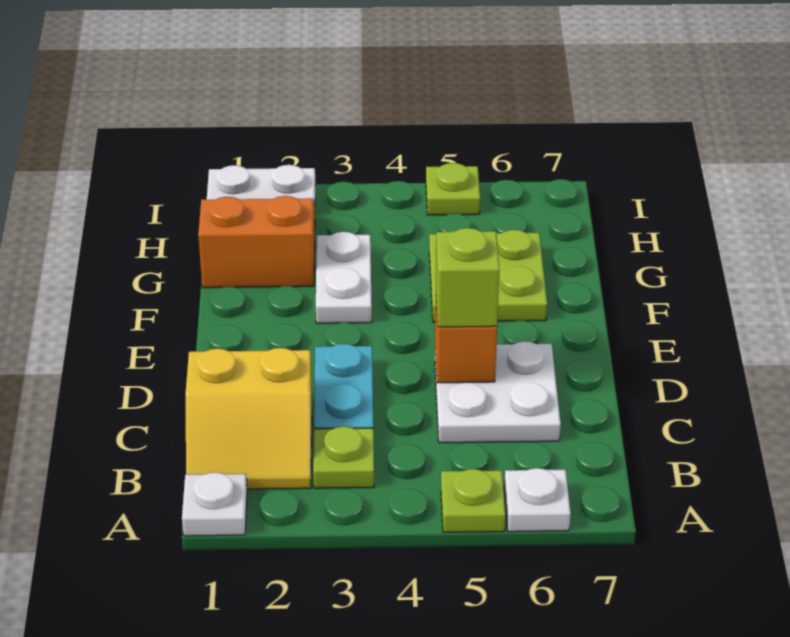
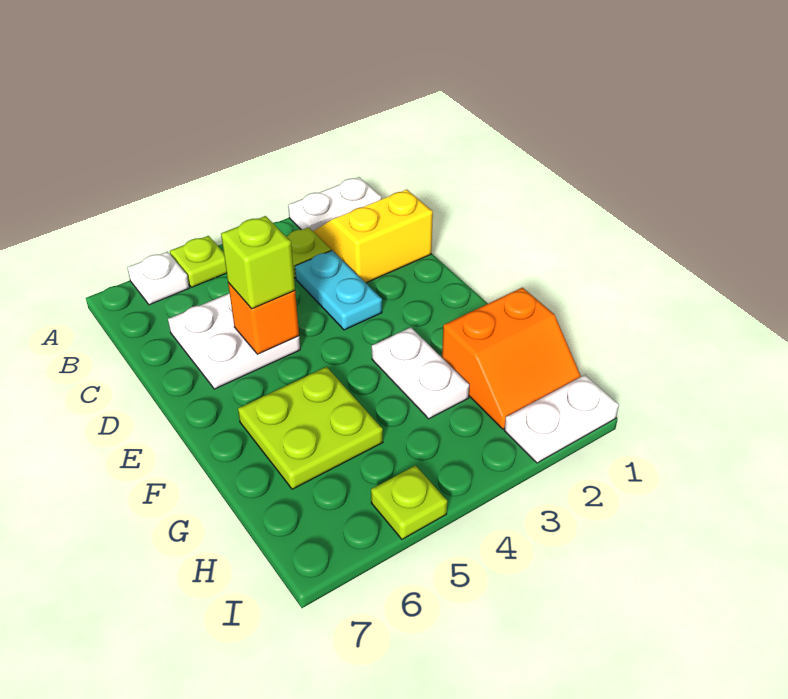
white plate A1 level 1 -> white plate A1:A2 level 1

